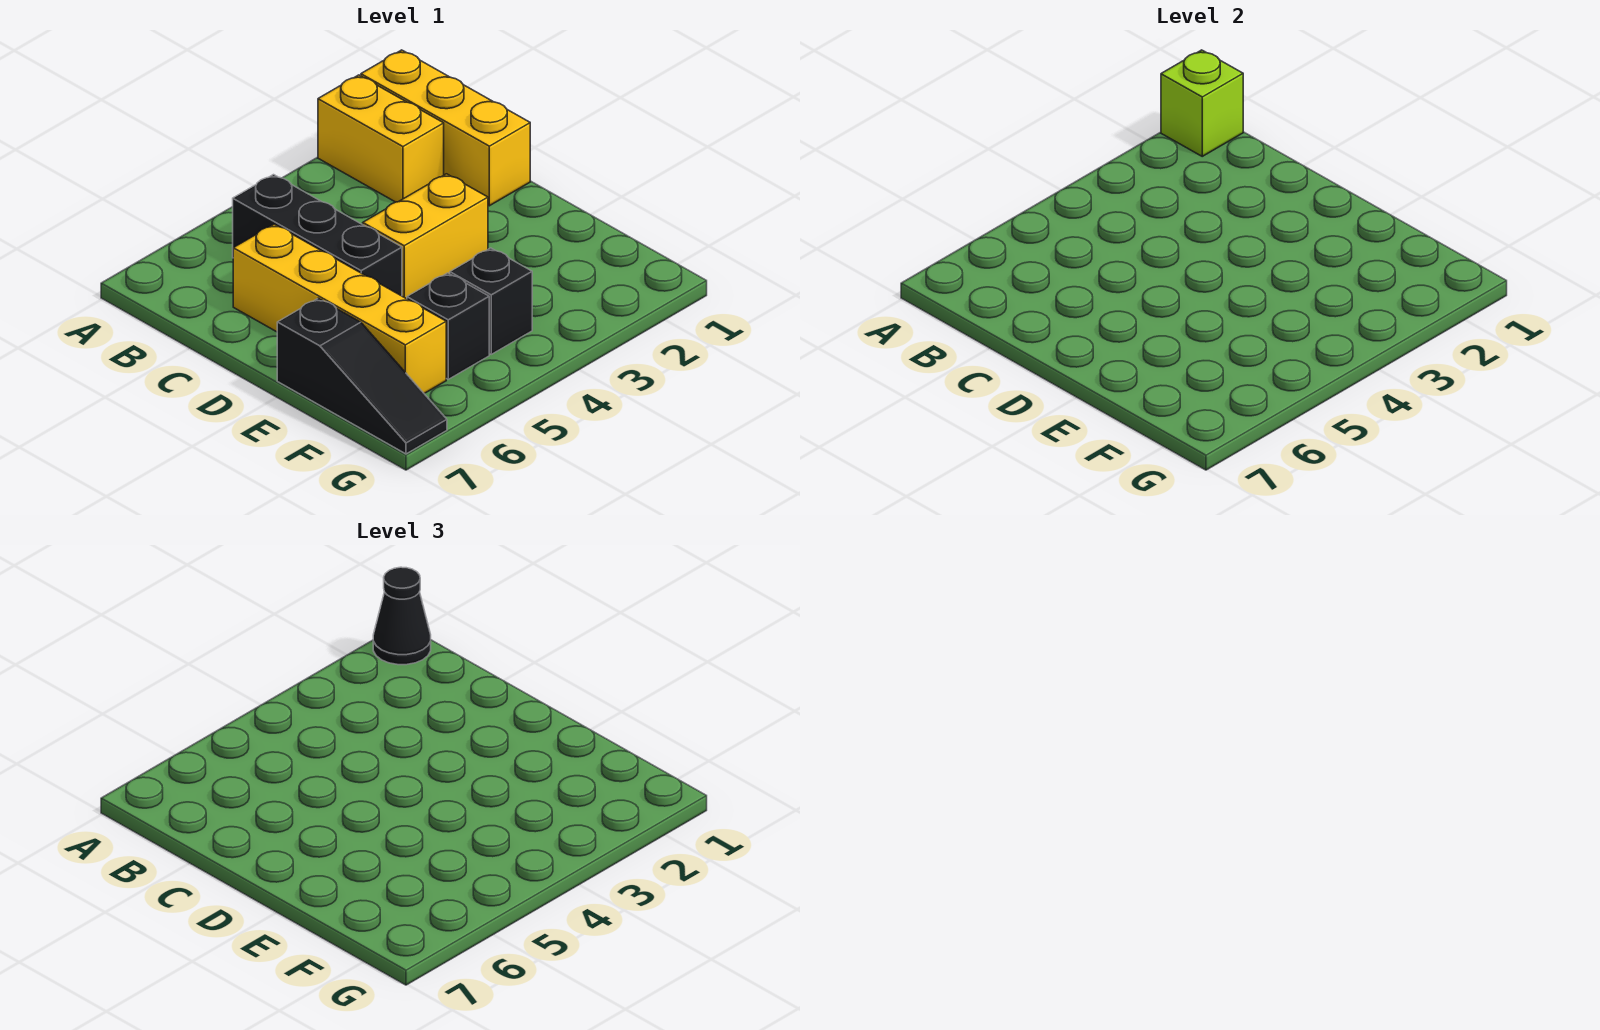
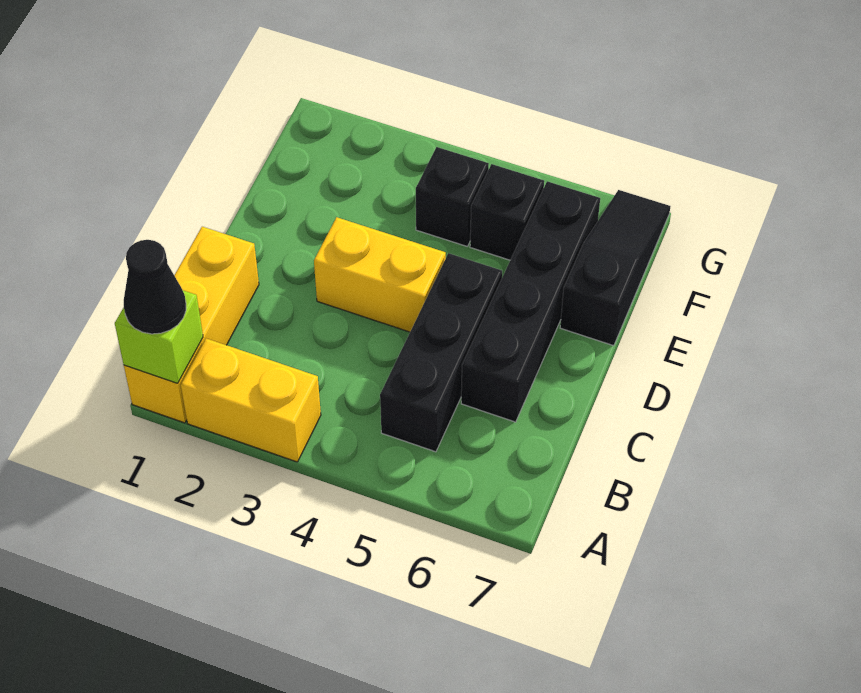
yellow brick A2:B2 level 1 -> yellow brick A2:A3 level 1
yellow brick C6:F6 level 1 -> black brick C6:F6 level 1

